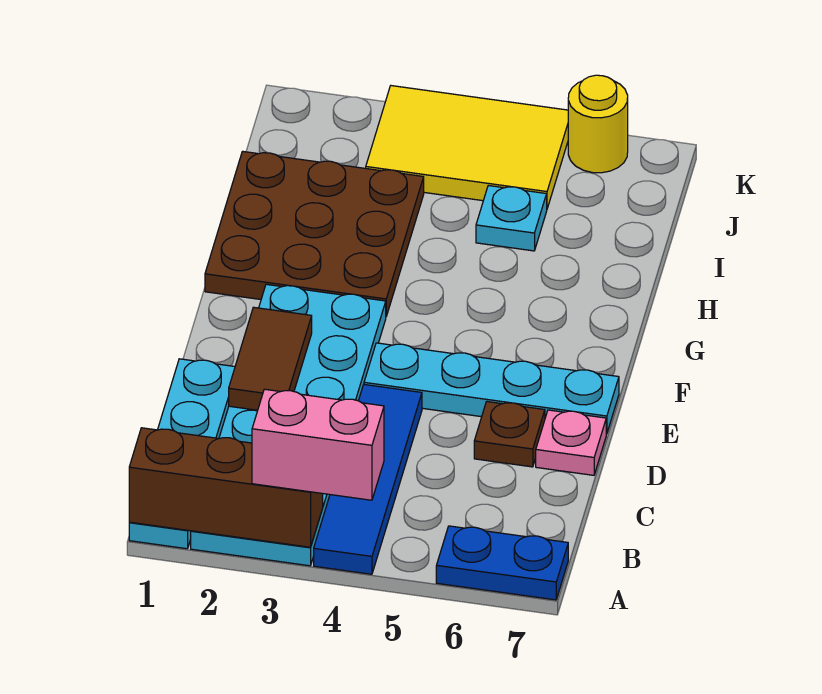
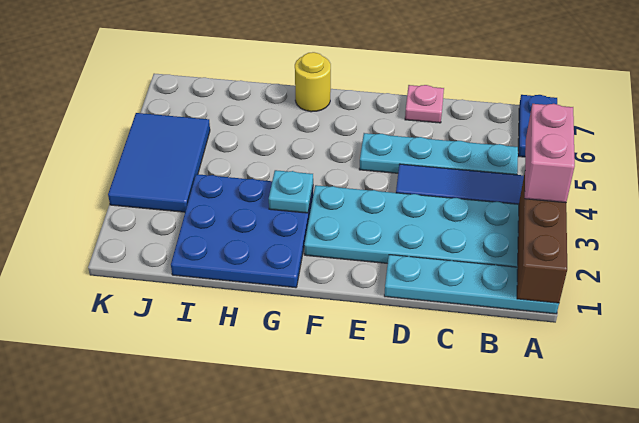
brown tile D2:E2 level 2 -> none
brown plate D6 level 1 -> none
cyan plate E4:E7 level 1 -> cyan plate B5:E5 level 1
brown plate G1:I3 level 1 -> blue plate G1:I3 level 1
cyan plate I5 level 1 -> cyan plate G3 level 2
yellow tile J3:K5 level 1 -> blue tile J3:K5 level 1
yellow round brick K6 level 1 -> yellow round brick G7 level 1

